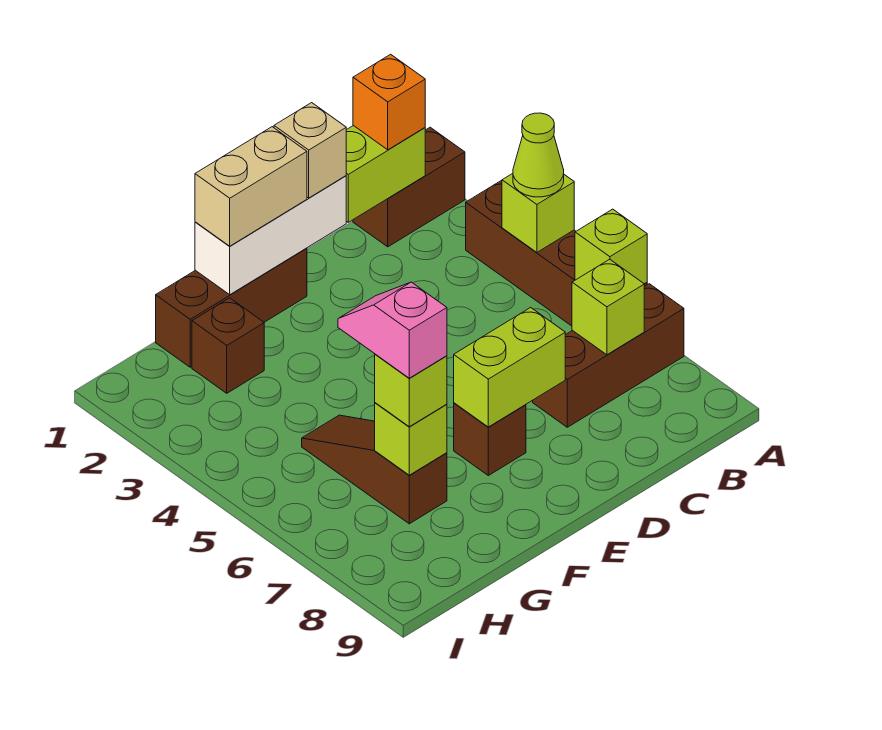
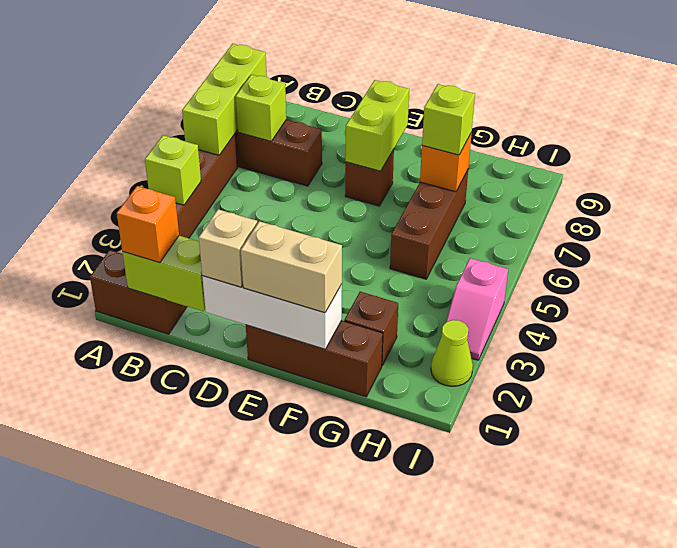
lime cone A4 level 3 -> lime cone I2 level 1
lime brick A6 level 2 -> lime brick A6:A8 level 2
lime brick D7:E7 level 2 -> lime brick E7:E8 level 2
brown slope G5:G7 level 1 top 7 -> brown brick G5:G7 level 1
pink slope G6:G7 level 4 top 7 -> pink slope I3:I4 level 1 top 4
lime brick G7 level 2 -> orange brick G7 level 2

